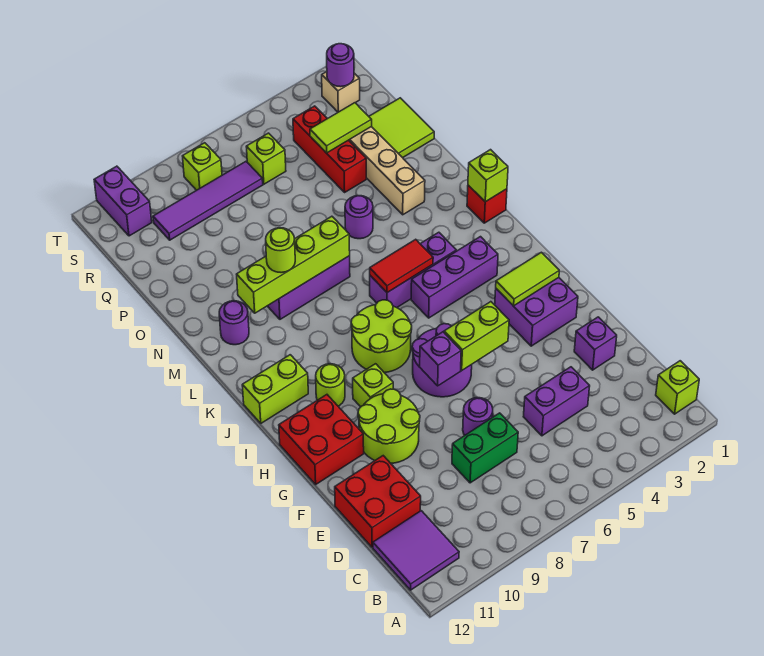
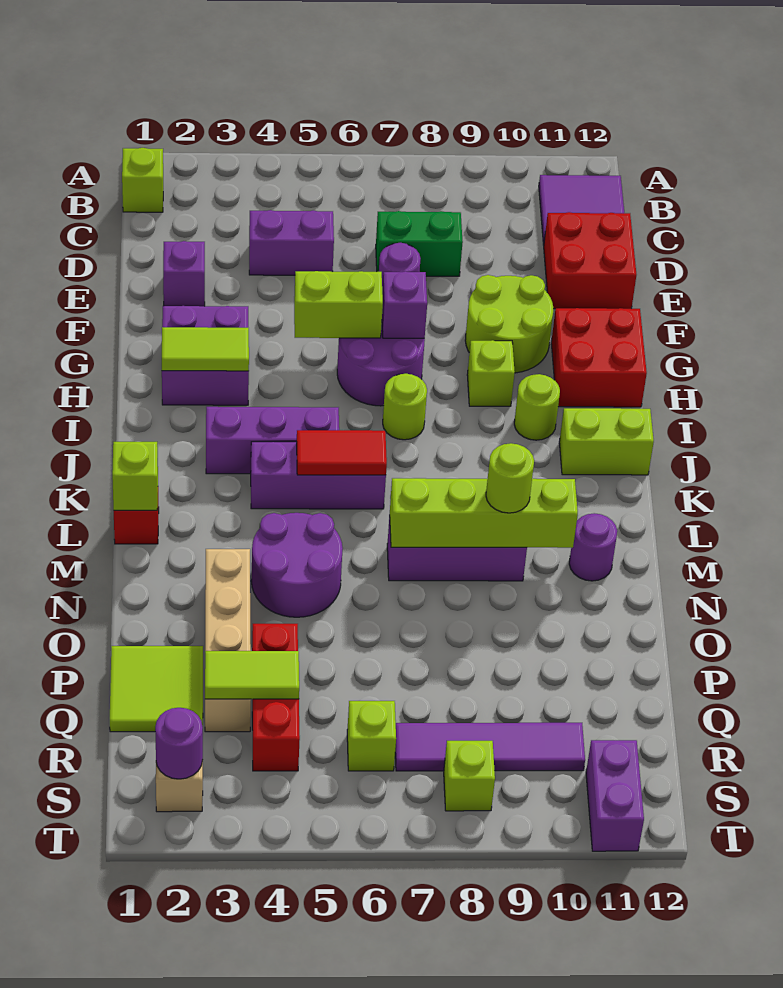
lime round brick I7:J8 level 1 -> lime round brick I7 level 1
purple round brick N5 level 1 -> purple round brick M4:N5 level 1

